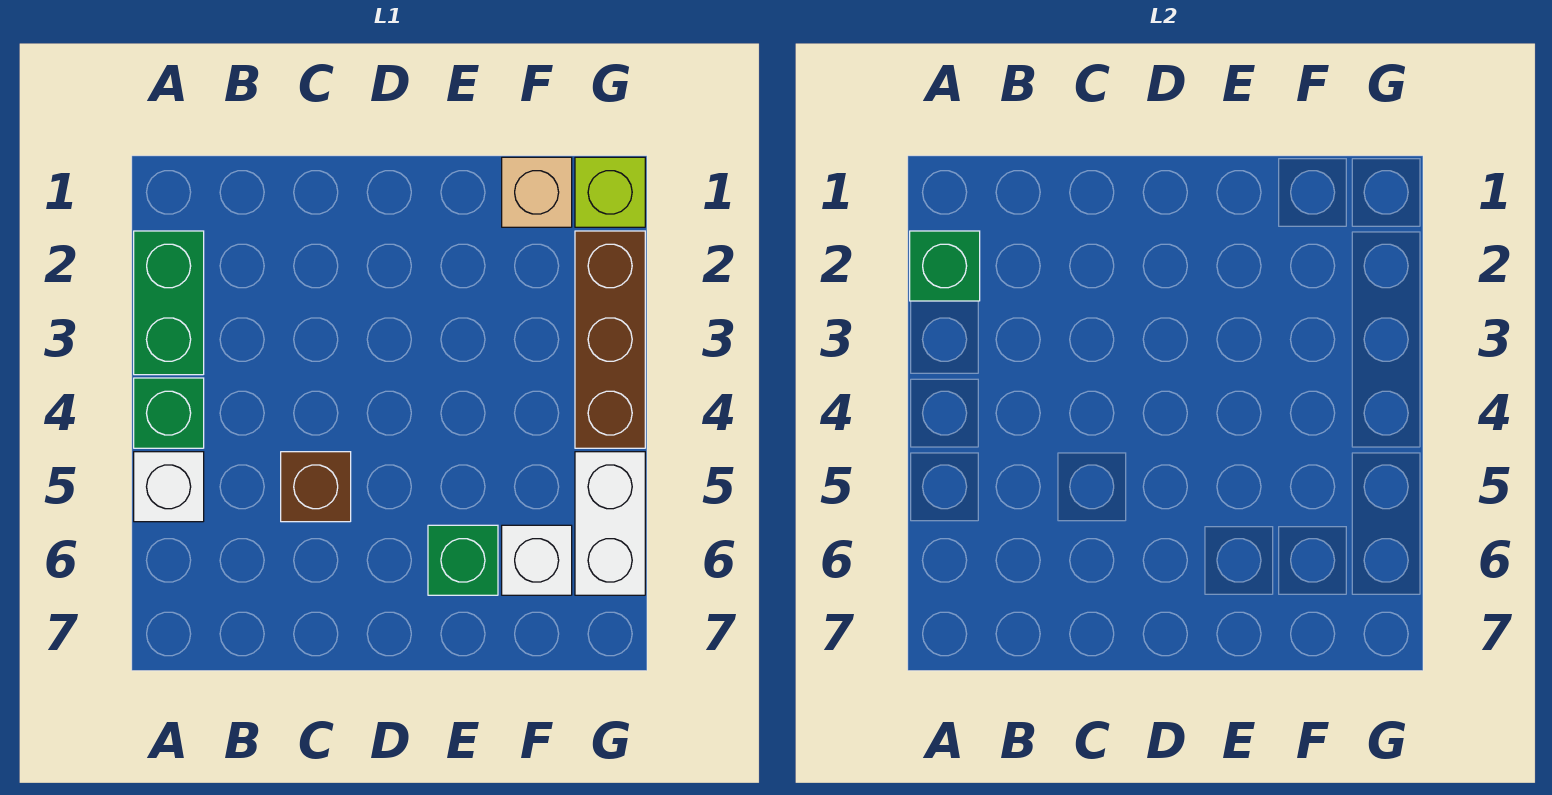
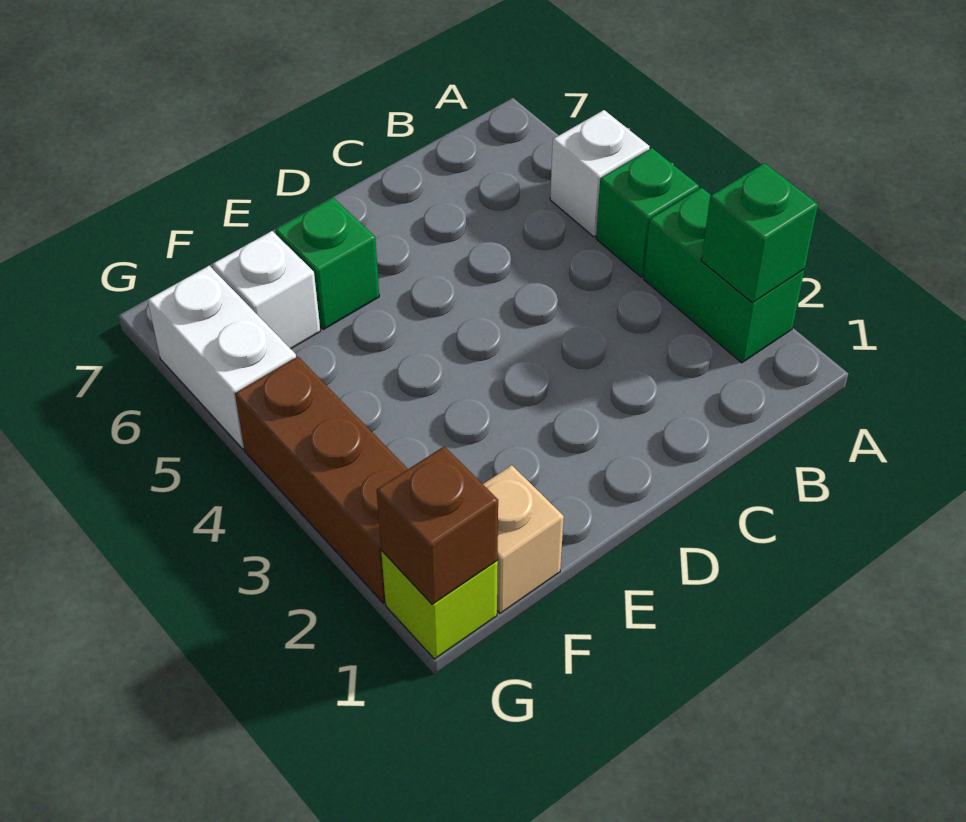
brown brick C5 level 1 -> brown brick G1 level 2

